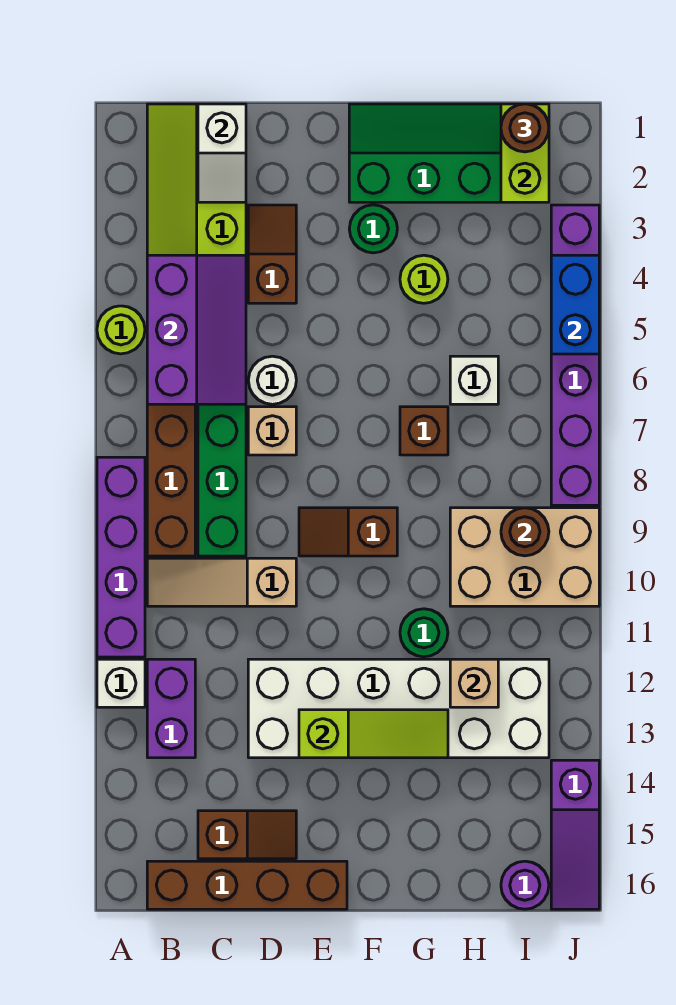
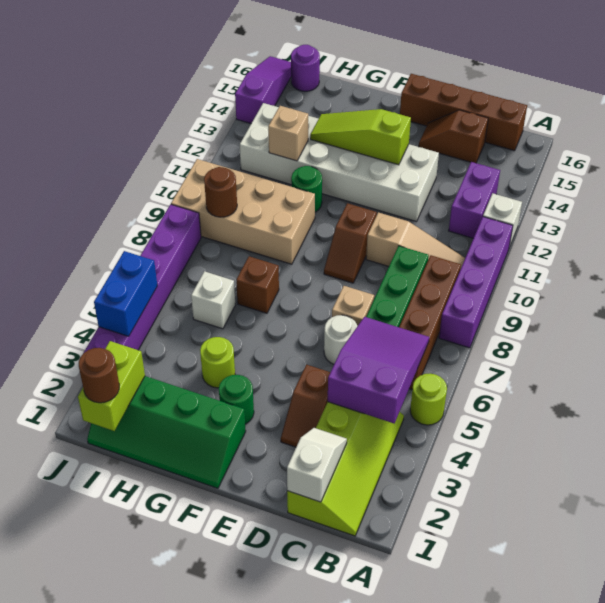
purple slope B4:C6 level 2 top B -> purple slope B4:C6 level 2 top 4
brown slope E9:F9 level 1 top F -> brown slope E9:E10 level 1 top 10
tan brick H9:J10 level 1 -> tan brick G9:J10 level 1

